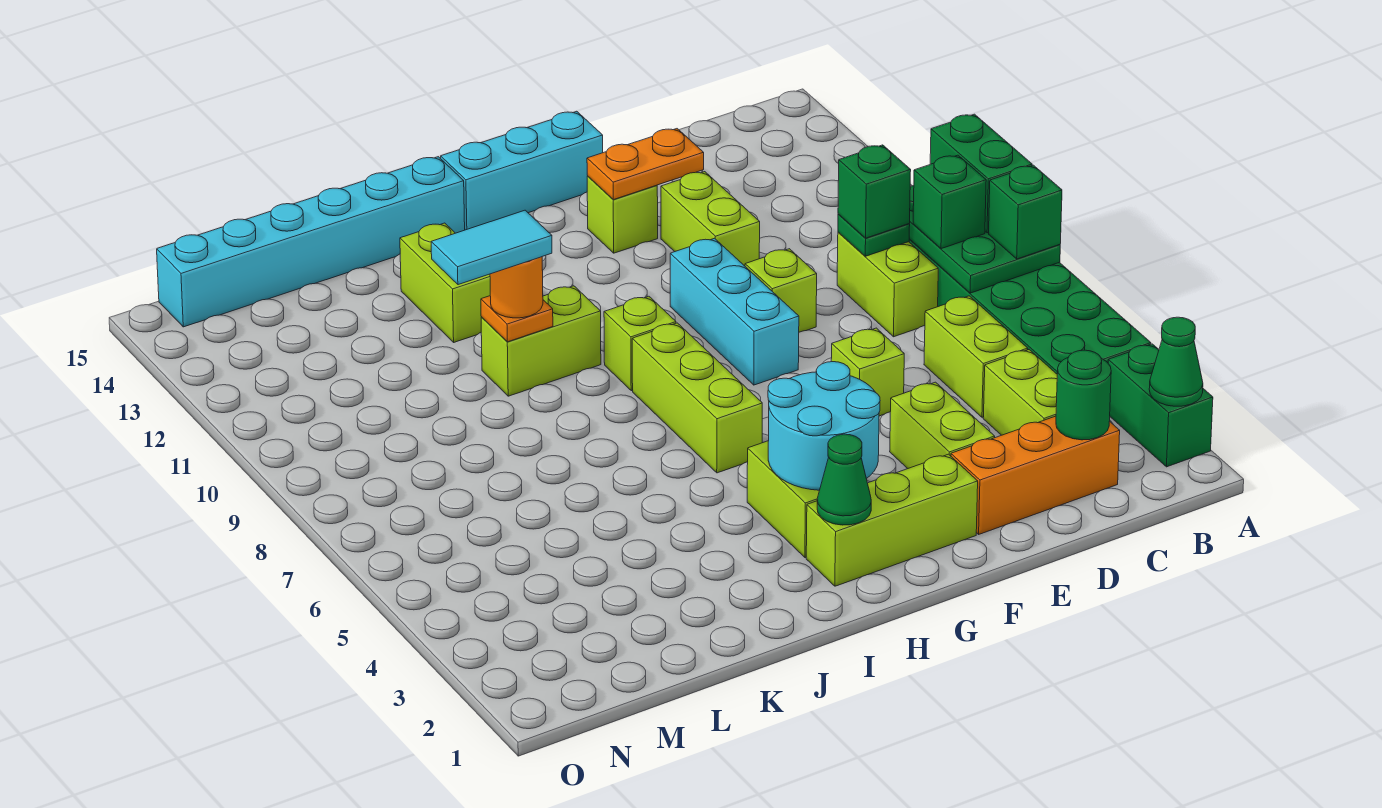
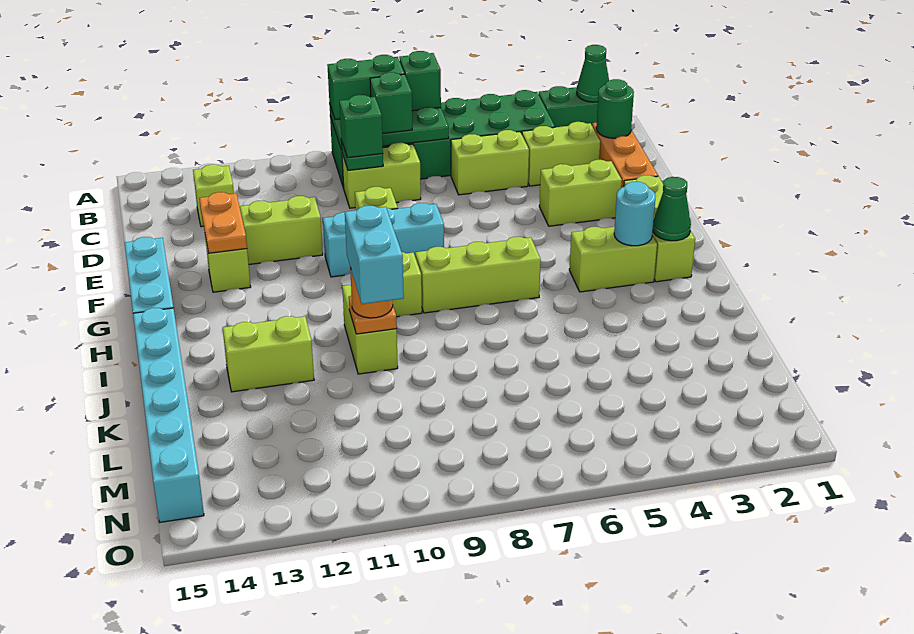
lime brick E6 level 1 -> lime brick C13 level 1
cyan round brick G3:H4 level 2 -> cyan round brick H3 level 2
cyan tile J10:K10 level 4 -> cyan brick J10:K10 level 4

